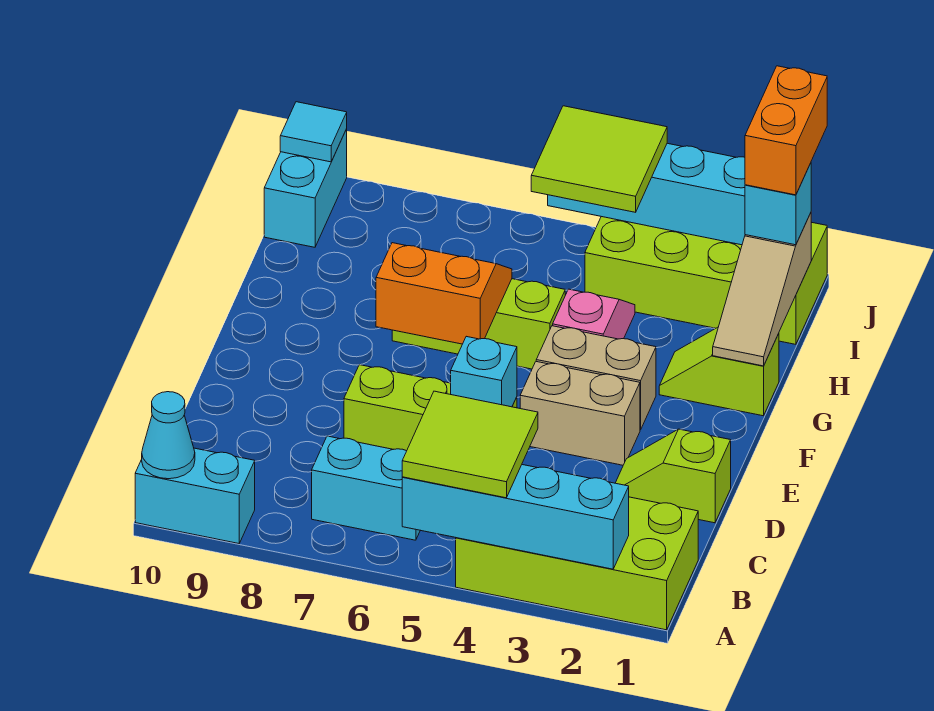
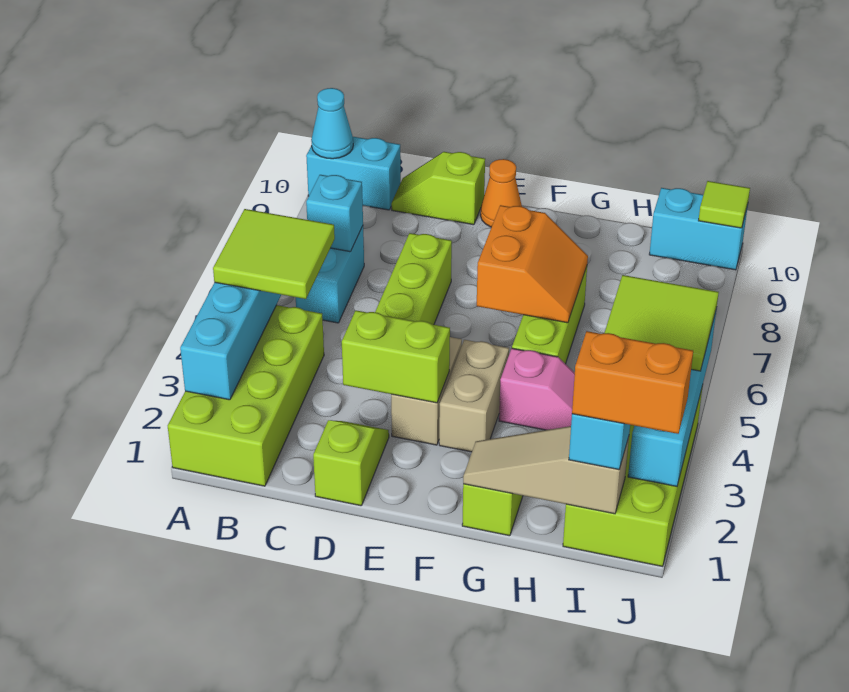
cyan brick A9:A10 level 1 -> cyan brick A10:B10 level 1
none -> lime slope C10:D10 level 1 top D
none -> lime brick D3:E3 level 2
cyan brick D5 level 2 -> cyan brick B7 level 2
none -> orange cone E10 level 1
cyan tile J10 level 2 -> lime tile J10 level 2

